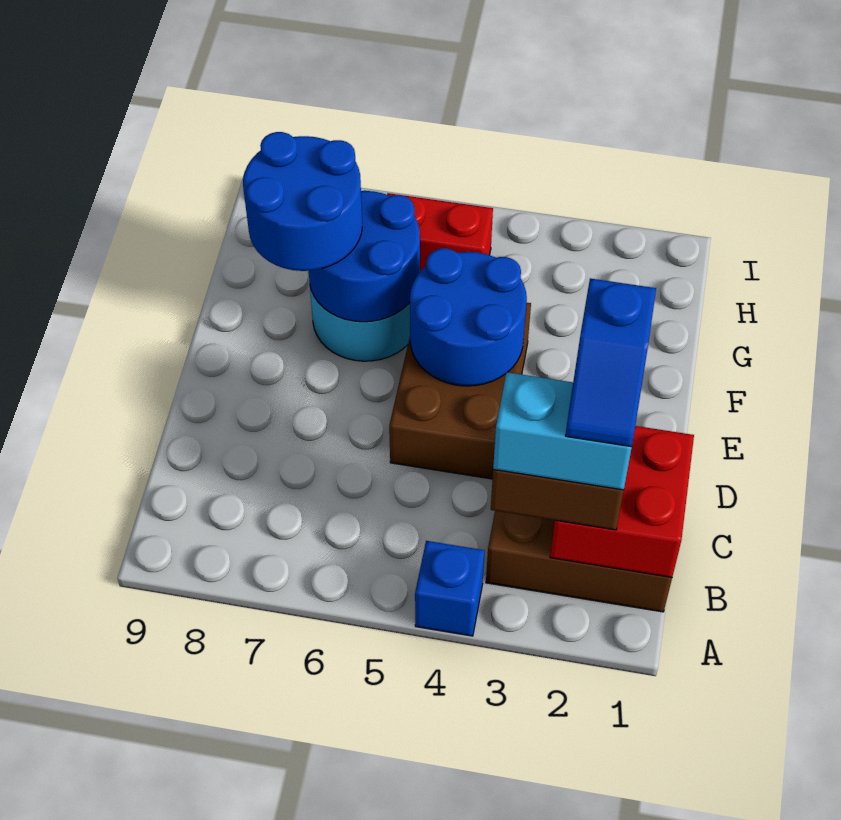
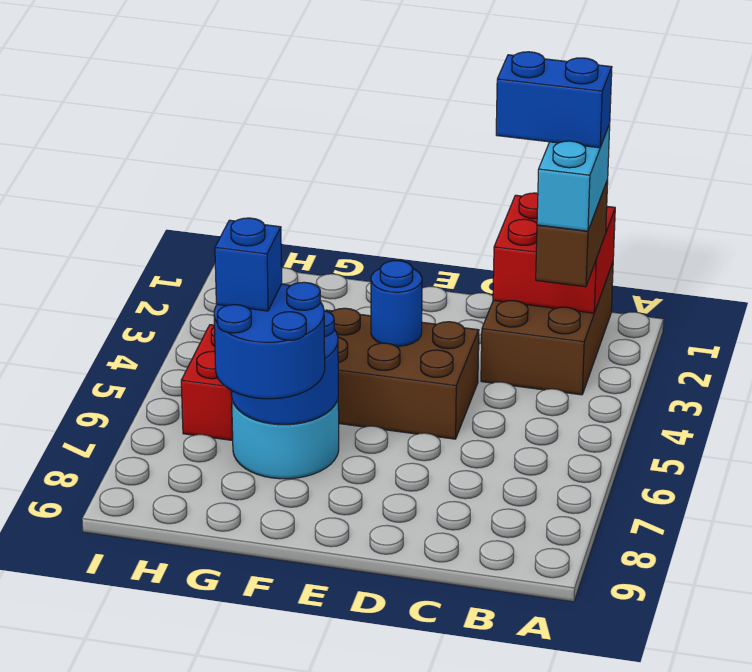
blue brick A4 level 1 -> blue brick G7 level 4
blue slope B2:C2 level 5 top C -> blue brick B2:C2 level 5
blue round brick E4:F5 level 2 -> blue round brick E4 level 2

